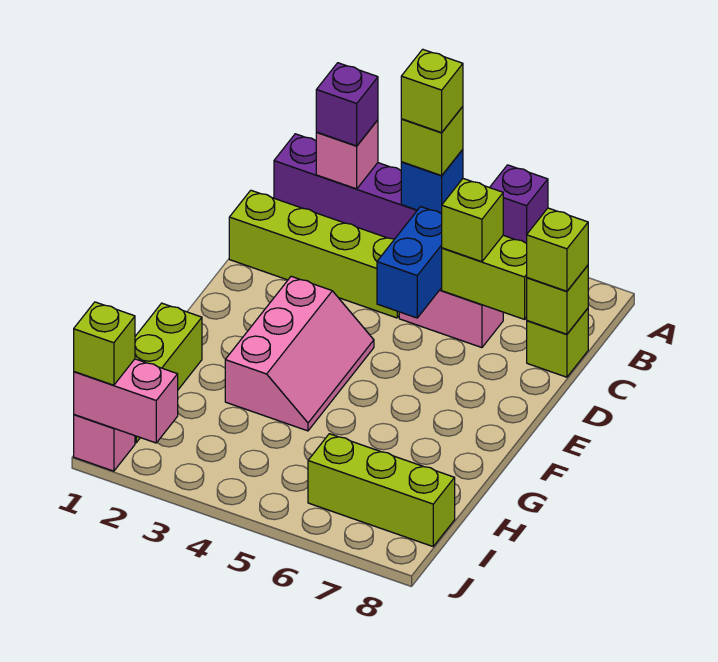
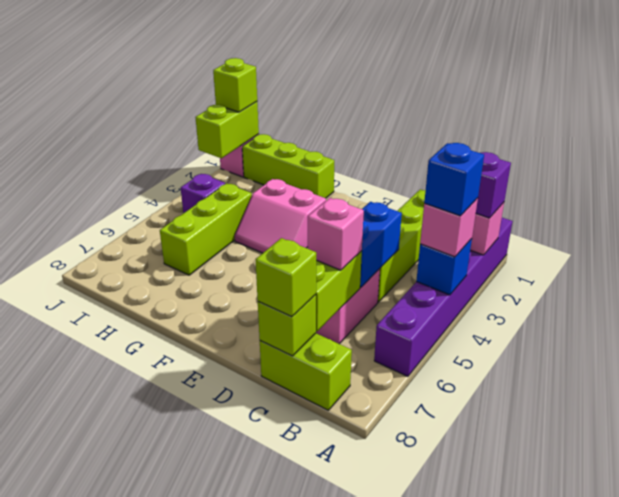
lime brick A4 level 3 -> pink brick A4 level 3
lime brick A4 level 4 -> blue brick A4 level 4
purple brick A6 level 2 -> purple brick I4 level 1
blue brick C5:D5 level 2 -> blue brick C4:C5 level 2
lime brick C6 level 3 -> pink brick C6 level 3
lime brick C8 level 1 -> lime brick B8:C8 level 1
pink slope E3:G4 level 1 top 3 -> pink slope F3:G4 level 1 top 3
lime brick I6:I8 level 1 -> lime brick H4:H6 level 1
pink brick J1:J2 level 2 -> lime brick J1:J2 level 2

